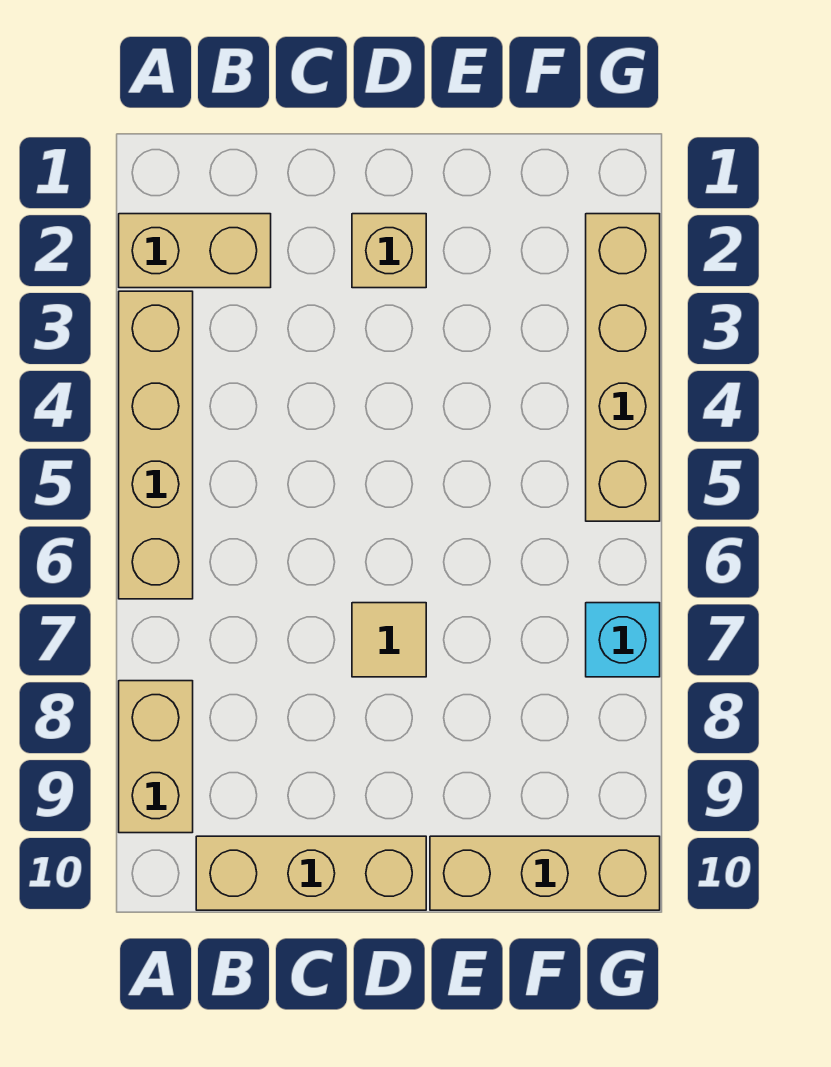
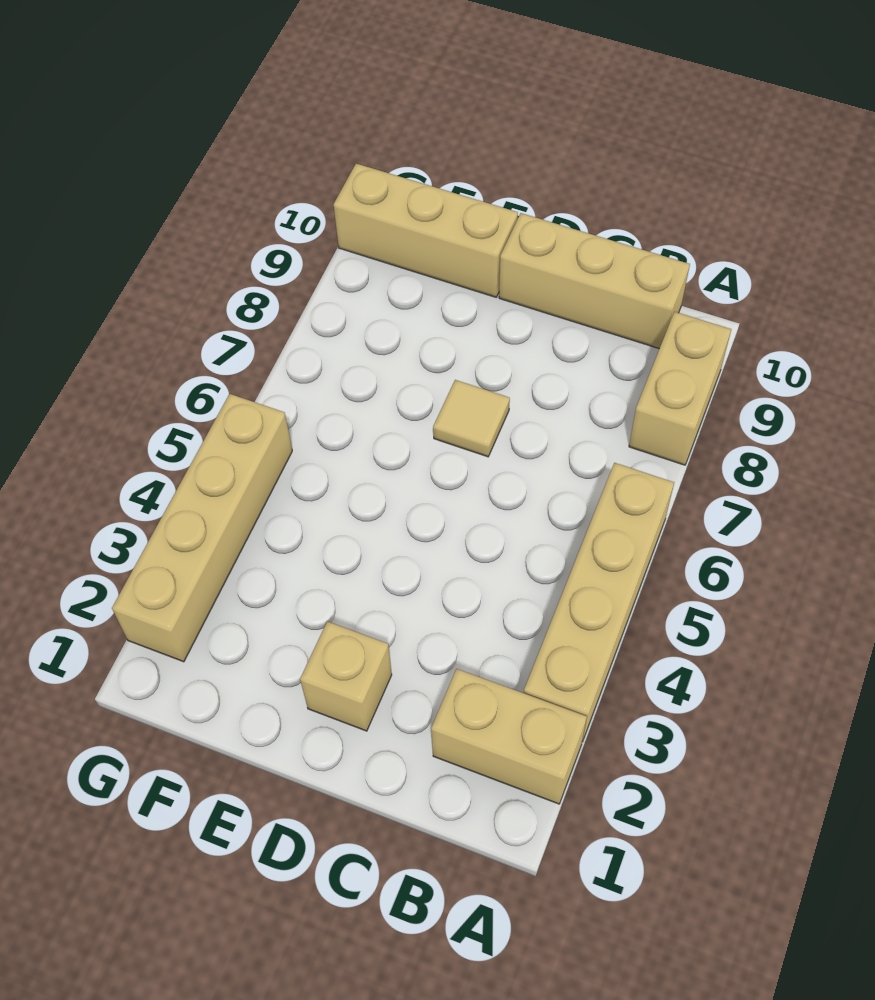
cyan brick G7 level 1 -> none

